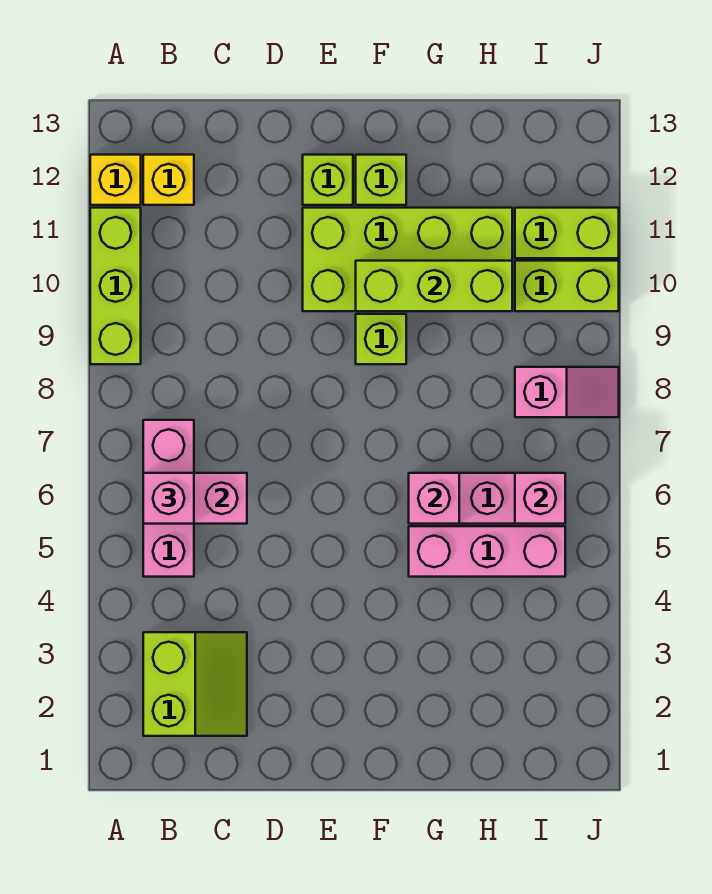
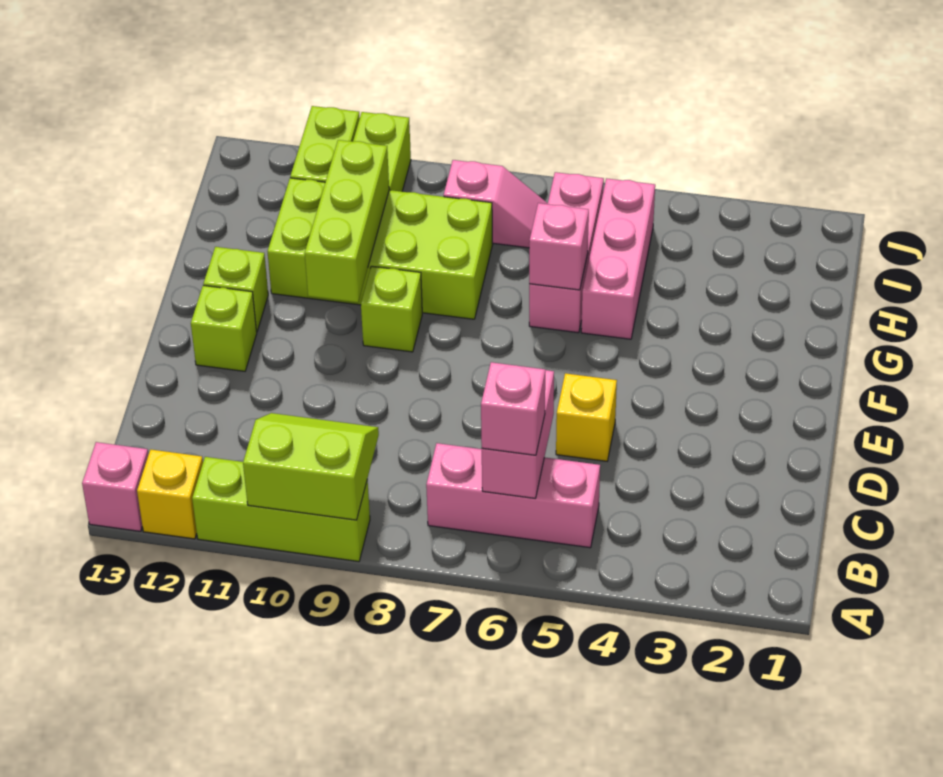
lime slope B2:C3 level 1 top B -> lime slope A9:B10 level 2 top A
yellow brick B12 level 1 -> yellow brick D5 level 1
lime brick E10:H11 level 1 -> lime brick G8:H11 level 1
pink brick I6 level 2 -> pink brick A13 level 1
pink slope I8:J8 level 1 top I -> pink slope I7:I8 level 1 top 8

